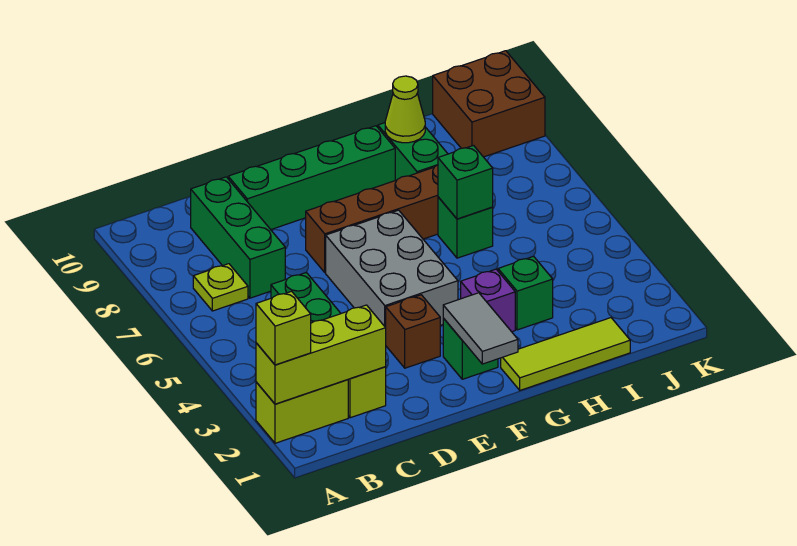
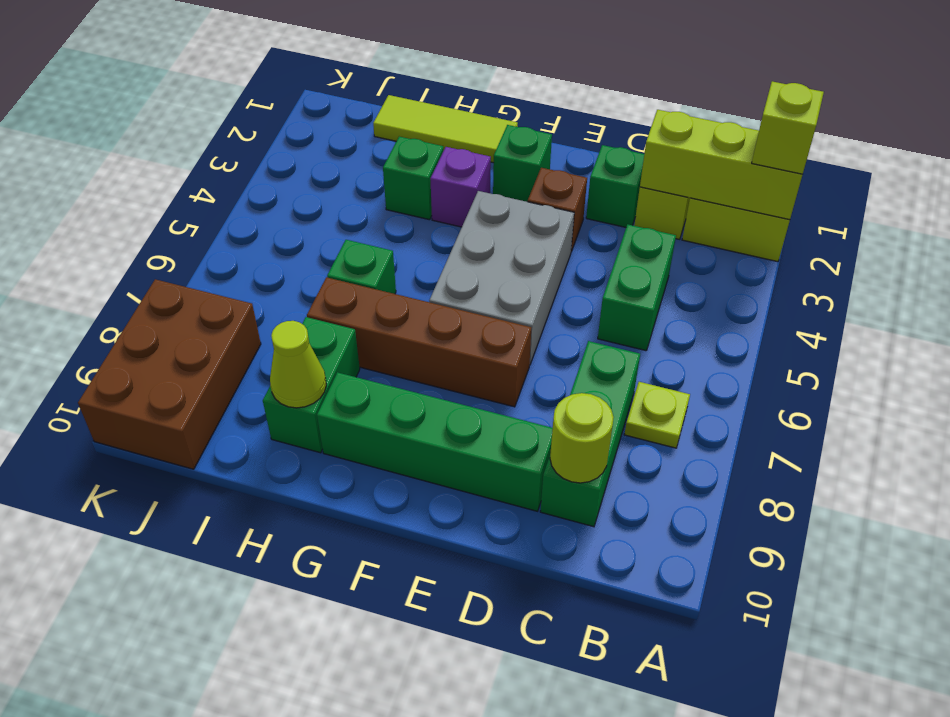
none -> lime round brick C9 level 2
grey tile F1:F2 level 2 -> none
green brick H6 level 2 -> green brick D2 level 1
brown brick J9:K10 level 1 -> brown brick J8:K10 level 1

